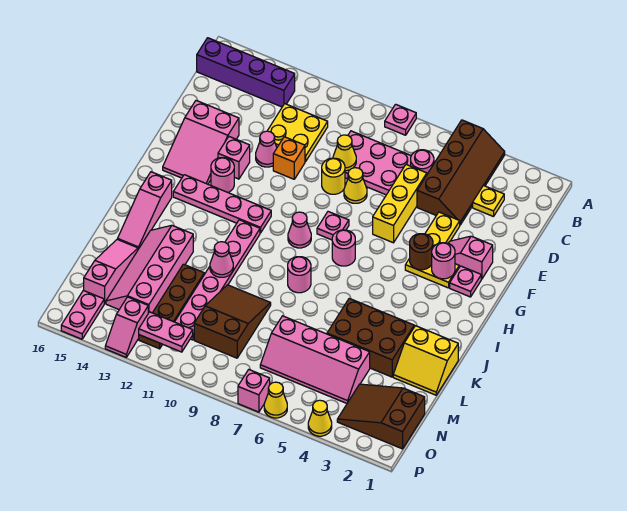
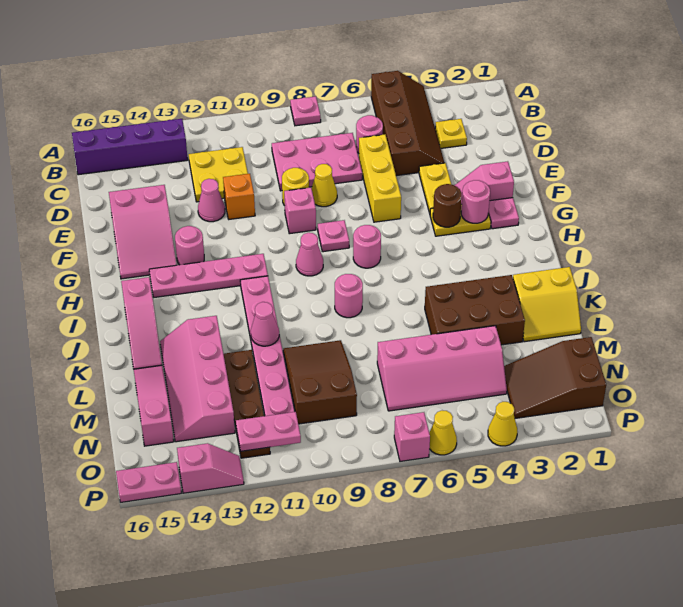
yellow cone D9 level 2 -> none
pink brick F13 level 1 -> pink brick F9 level 1
pink slope O13:P13 level 1 top O -> pink slope P13:P14 level 1 top 14
pink plate O15:P15 level 1 -> pink plate P15:P16 level 1

